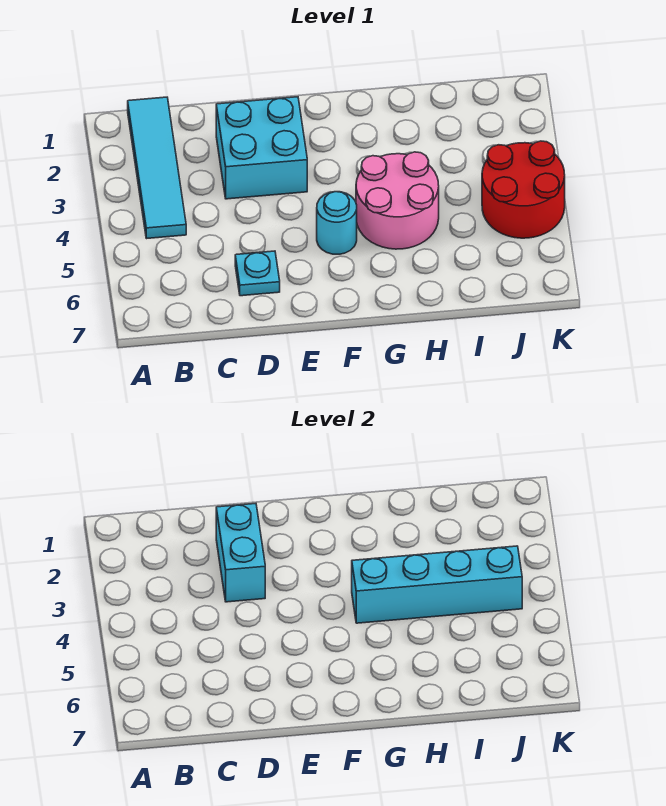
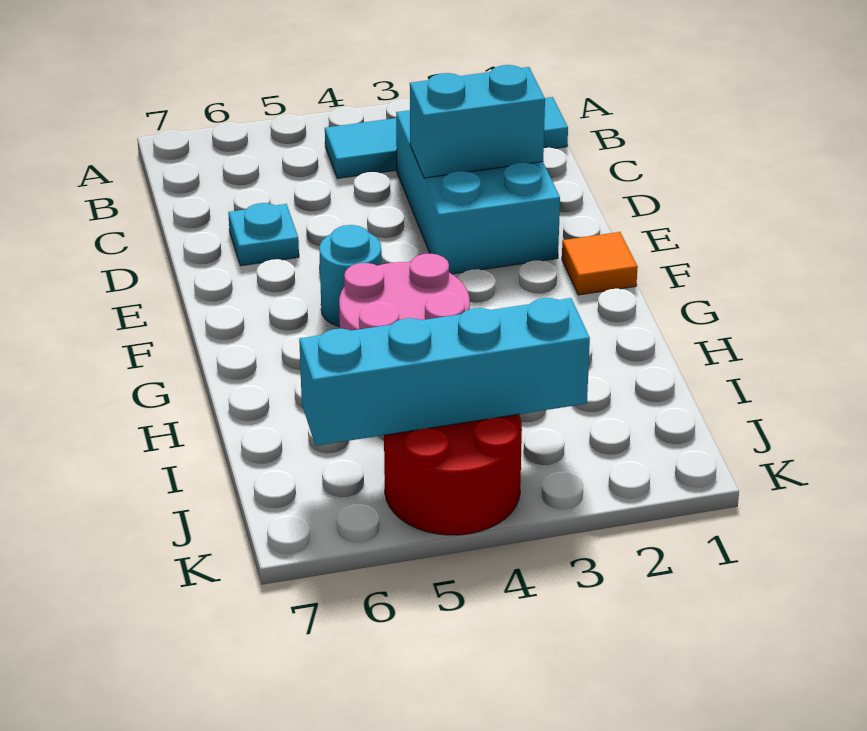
cyan brick D2:E3 level 1 -> cyan brick C2:E3 level 1
none -> orange tile F1 level 1
cyan brick G4:J4 level 2 -> cyan brick J3:J6 level 2

